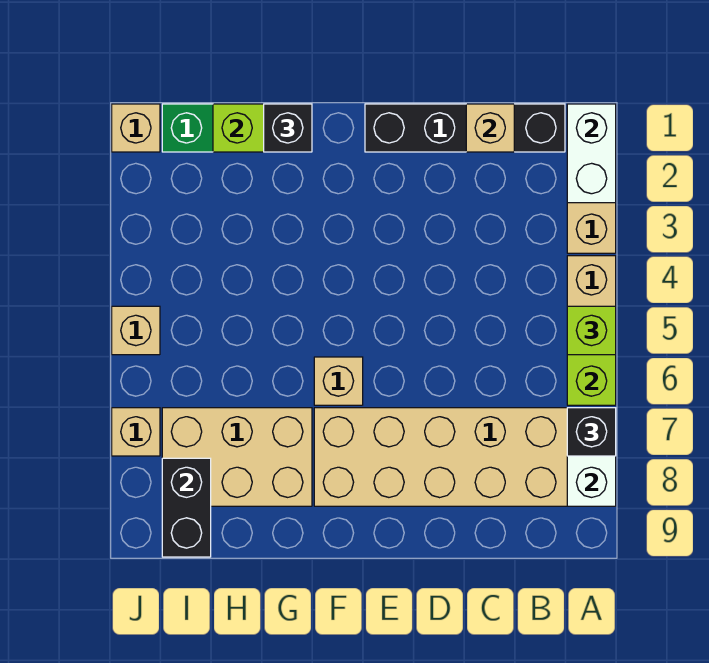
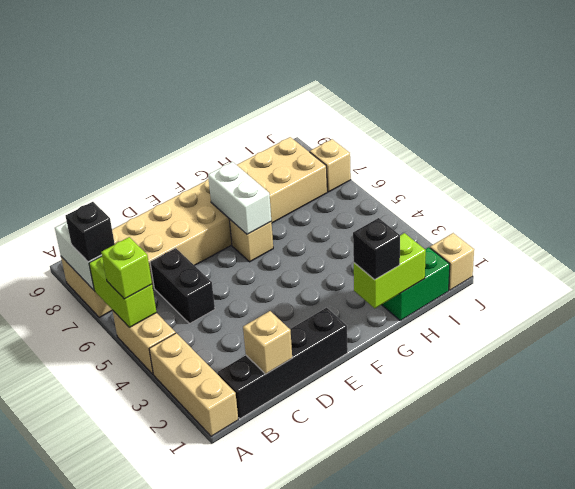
white brick A1:A2 level 2 -> white brick F6:F7 level 2
black brick I8:I9 level 2 -> black brick C5:C6 level 1
tan brick J5 level 1 -> none

